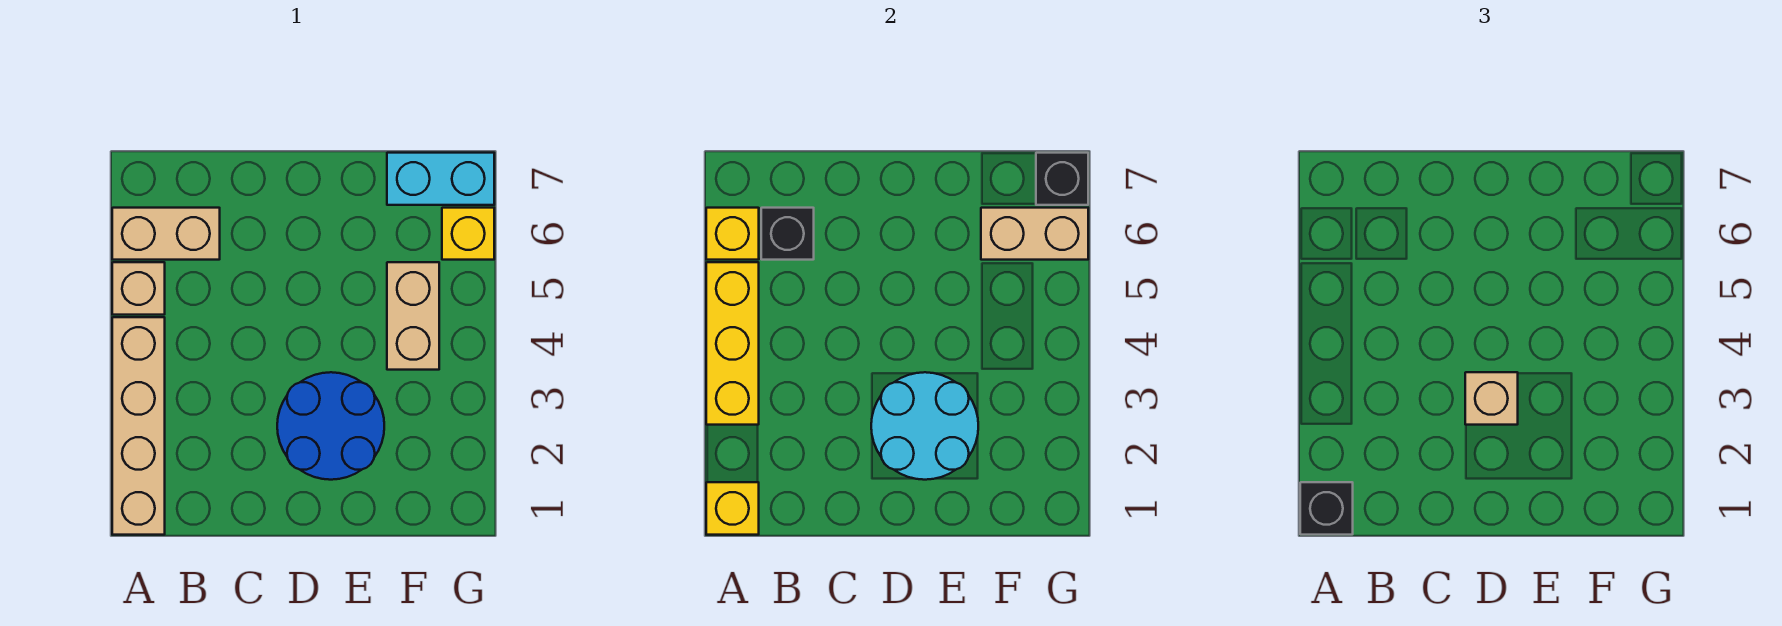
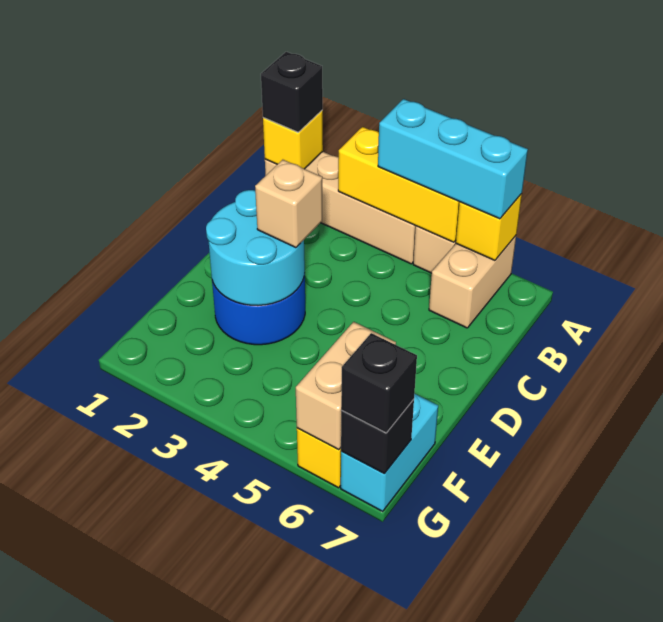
none -> cyan brick A4:A6 level 3
black brick B6 level 2 -> black brick G7 level 3
tan brick F4:F5 level 1 -> none

